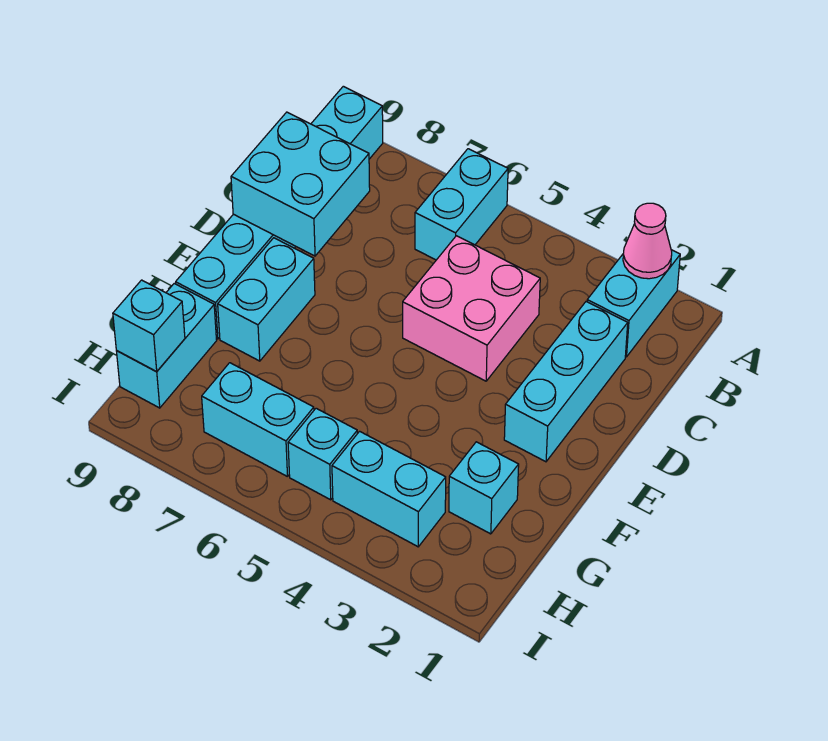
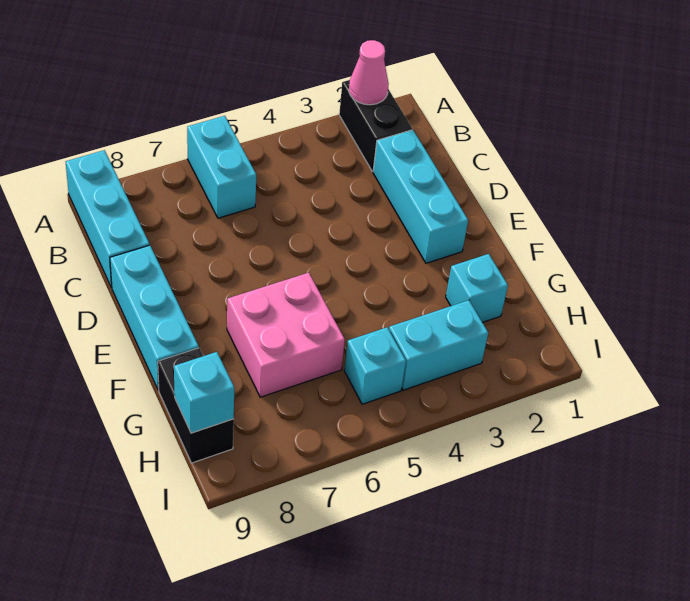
cyan brick A2:B2 level 1 -> black brick A2:B2 level 1
pink brick C4:D5 level 1 -> pink brick F6:G7 level 1
cyan brick C8:D9 level 2 -> none
cyan brick E8:F8 level 1 -> none
cyan brick G9:H9 level 1 -> black brick G9:H9 level 1
cyan brick H6:H7 level 1 -> none

